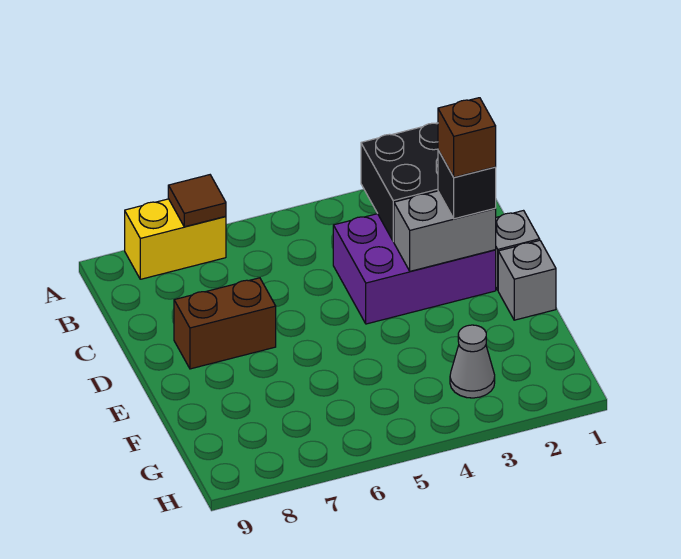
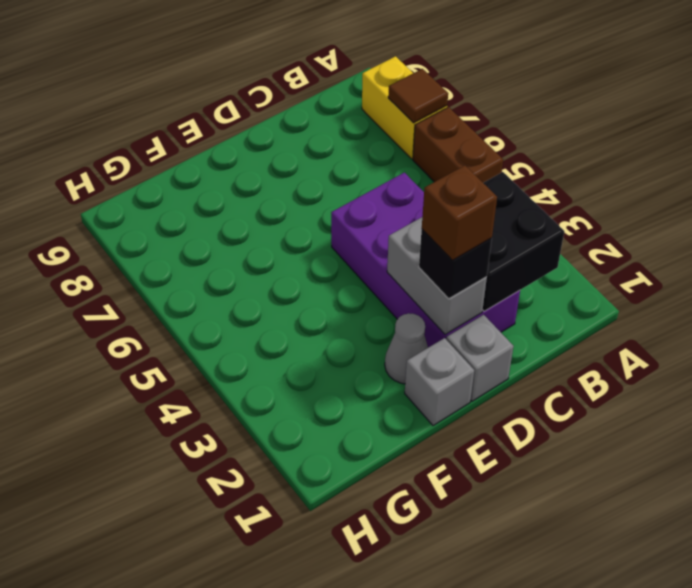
purple brick C2:D4 level 1 -> purple brick C2:D5 level 1
brown brick D7:D8 level 1 -> brown brick A5:A6 level 1
grey cone G3 level 1 -> grey cone E2 level 1

